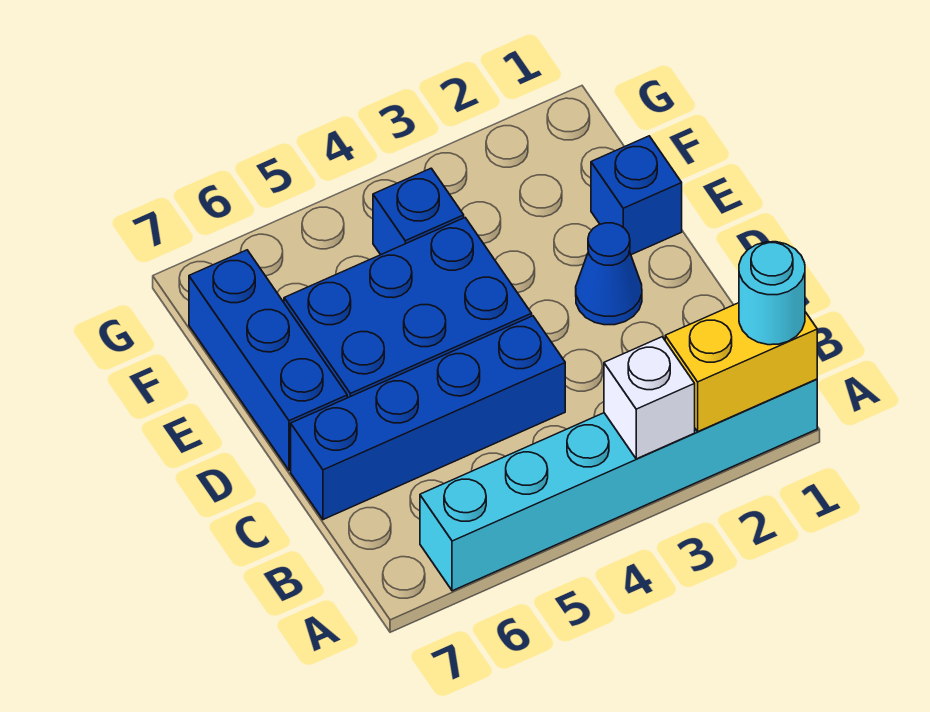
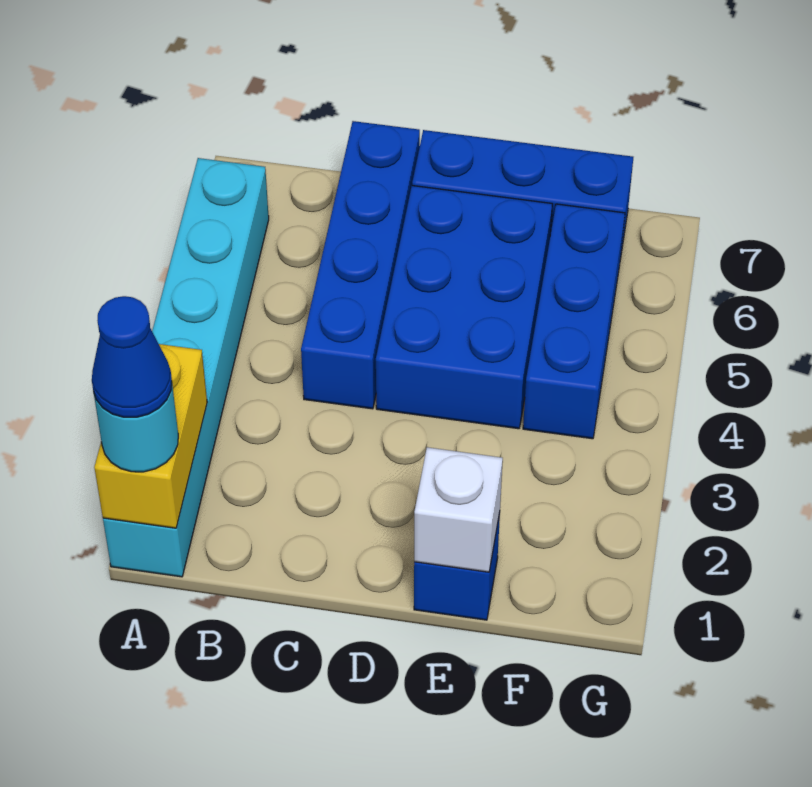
white brick A3 level 2 -> white brick E1 level 2
blue cone D2 level 1 -> blue cone A1 level 4
blue brick F4 level 1 -> blue brick F4:F6 level 1

